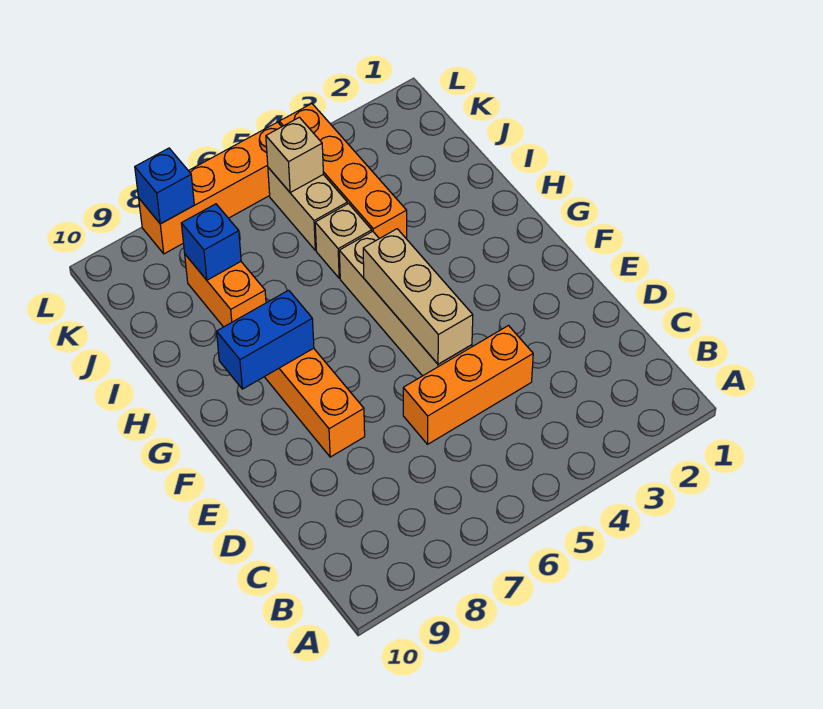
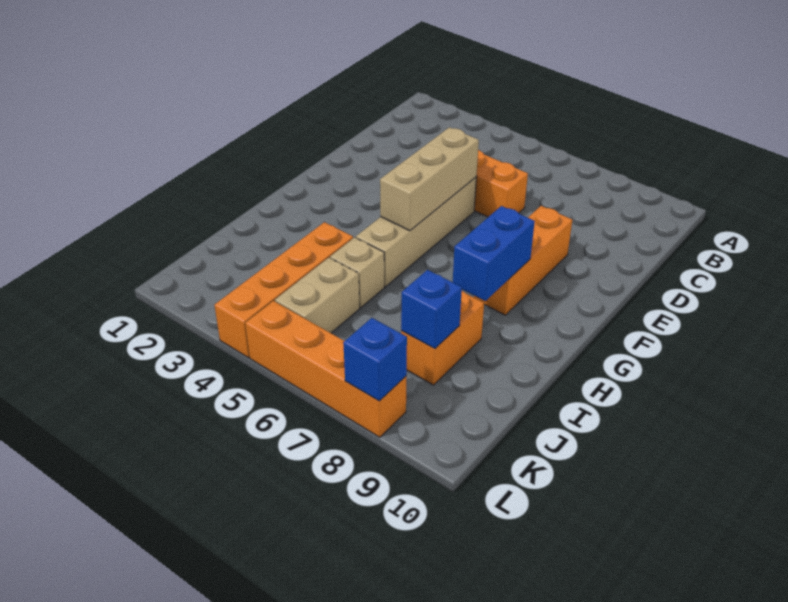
blue brick G8:G9 level 2 -> blue brick G8:H8 level 2
tan brick K5 level 2 -> none

